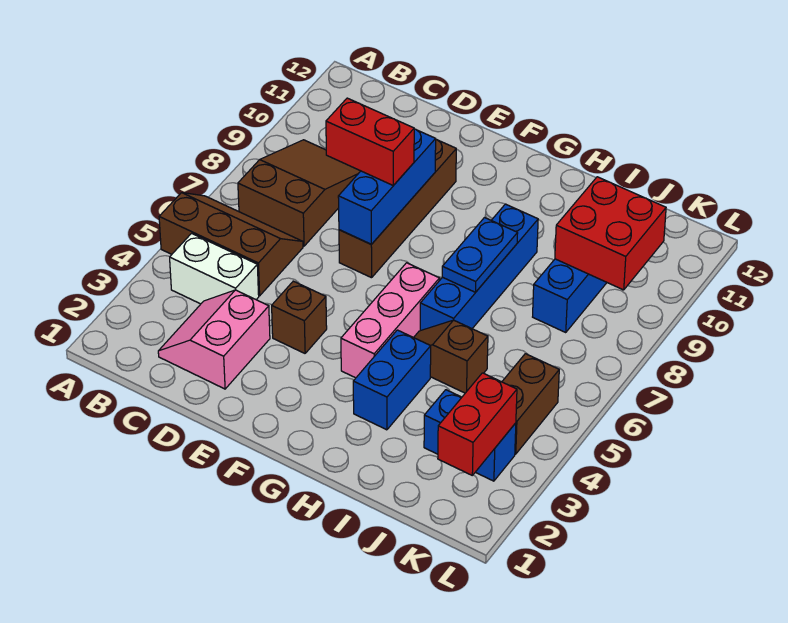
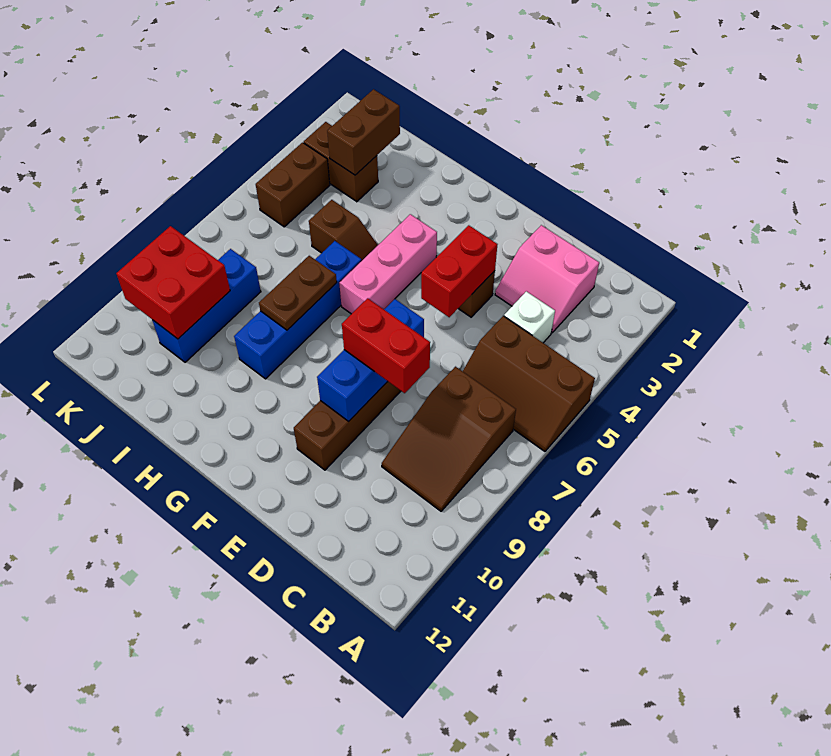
white brick B4:C4 level 1 -> white brick C4 level 1
pink slope C2:D3 level 1 top D -> pink slope C2:D3 level 1 top 2
blue brick H3:H4 level 1 -> none
blue plate H7:H8 level 2 -> brown plate H7:H8 level 2
none -> brown brick J2:J3 level 2
blue brick J3:K3 level 1 -> brown brick J3:K3 level 1
red brick K2:K3 level 2 -> red brick E4:E5 level 2

